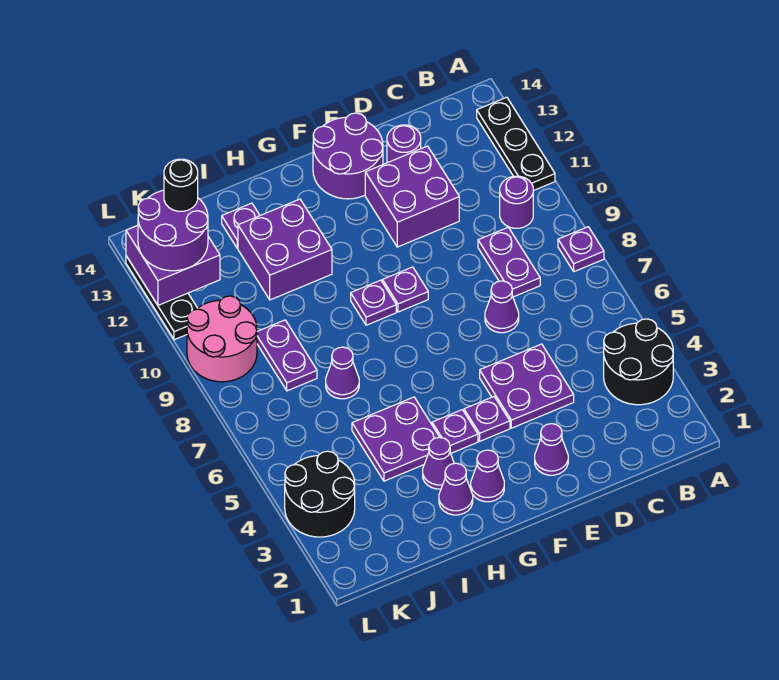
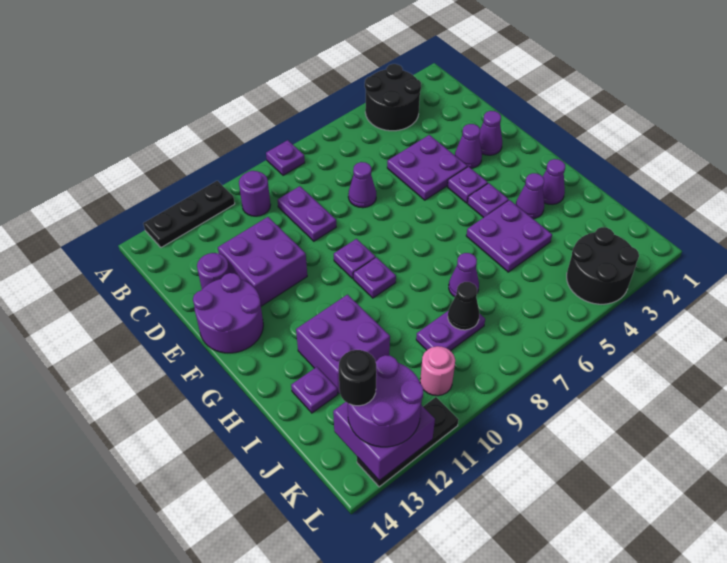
purple plate C8:C9 level 1 -> purple plate C9:D9 level 1
purple cone G2 level 1 -> purple cone E3 level 1
none -> black cone J8 level 2
pink round brick K9:L10 level 1 -> pink round brick K10 level 1

